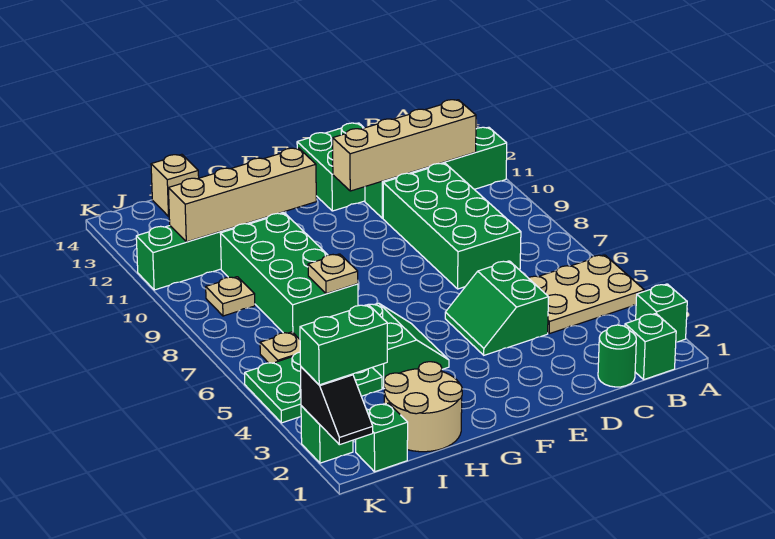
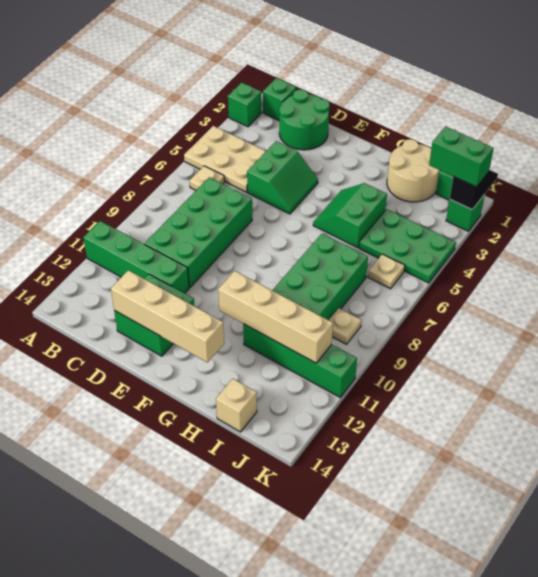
tan brick B11:E11 level 2 -> tan brick D13:G13 level 2
green round brick C1 level 1 -> green round brick C1:D2 level 1
tan plate H7 level 2 -> tan plate B6 level 1

